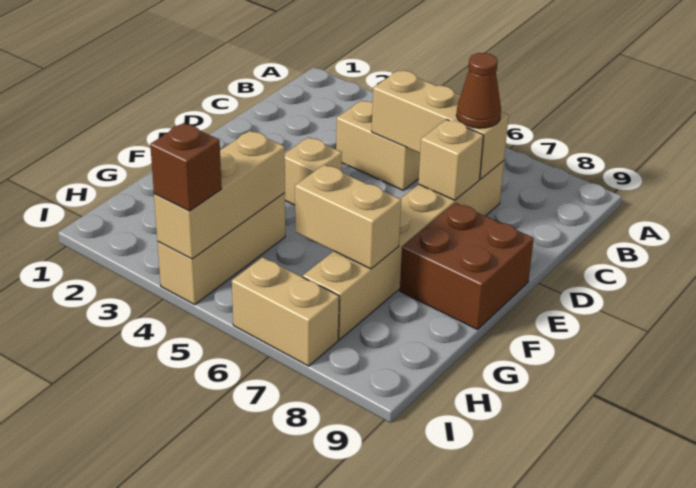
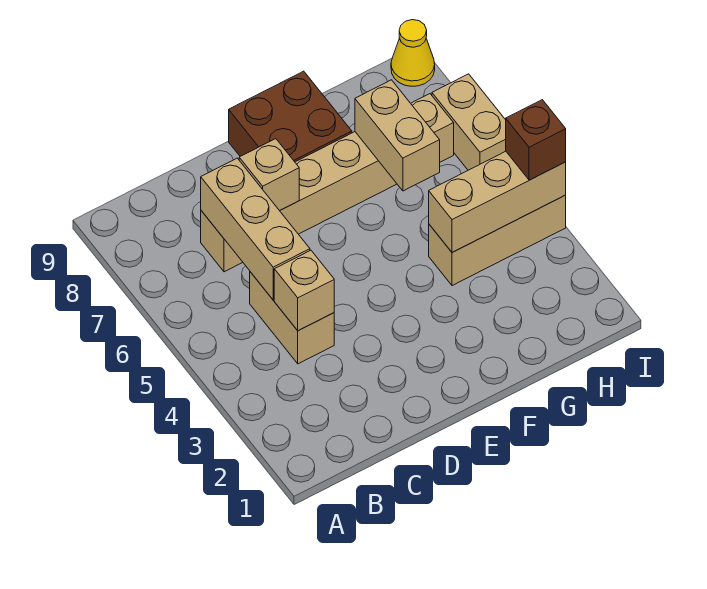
brown cone C7 level 3 -> none
tan brick E4 level 1 -> tan brick C4 level 2
none -> yellow cone I9 level 1

